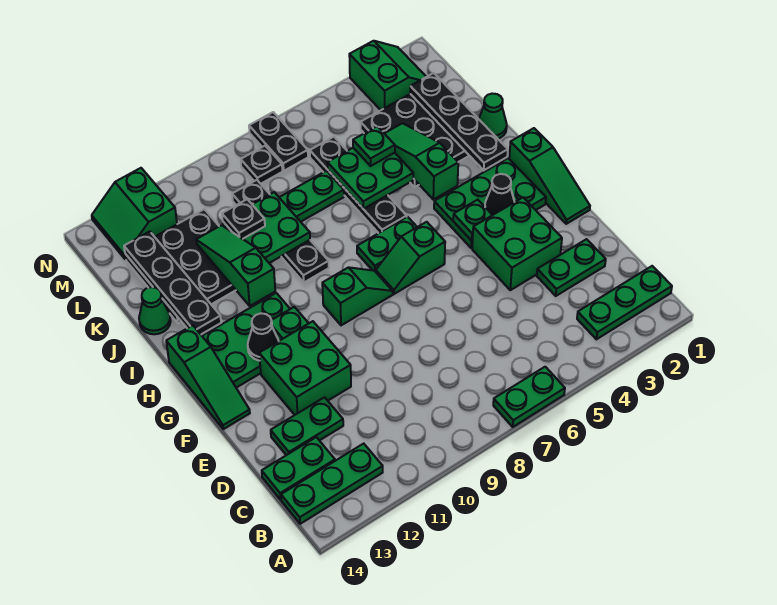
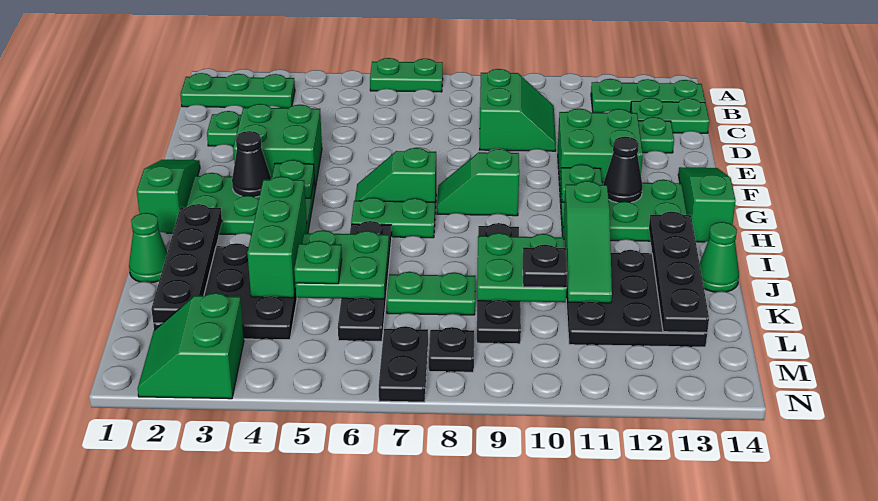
green slope G6:G7 level 1 top 6 -> green slope G6:G7 level 1 top 7
green slope I4:K4 level 2 top I -> green brick I4:K4 level 2
green slope M12:N13 level 1 top 12 -> green slope C9:D10 level 1 top 9

